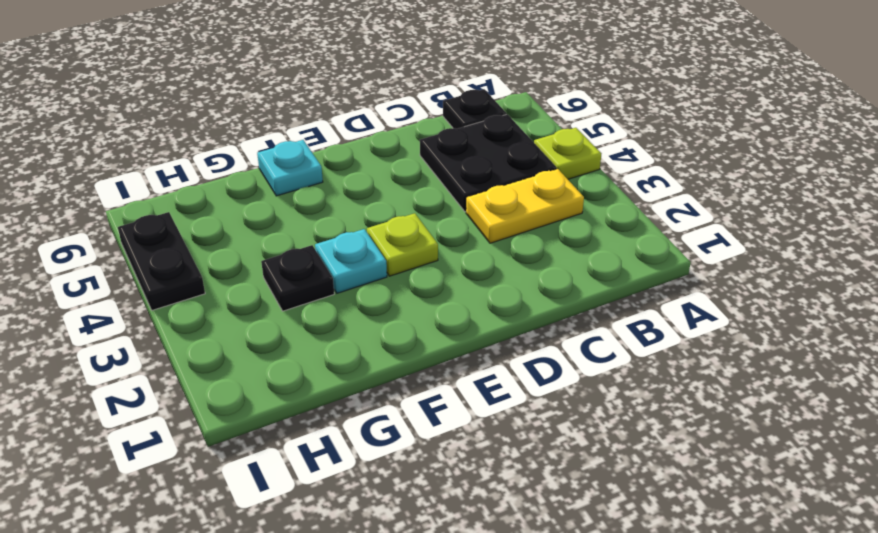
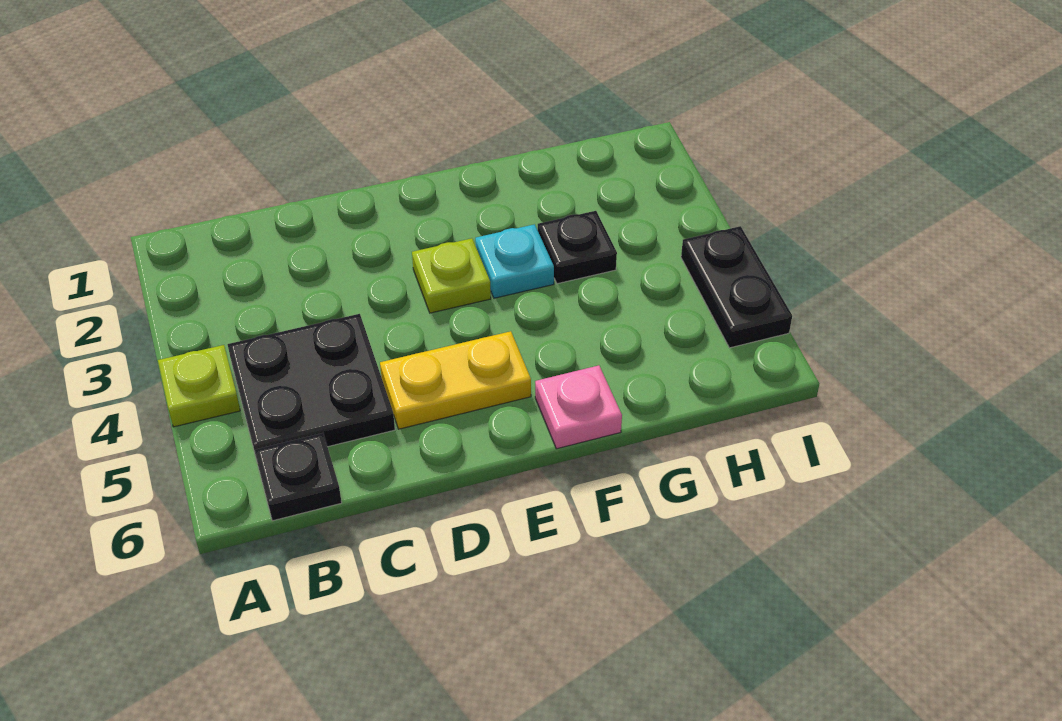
yellow plate B3:C3 level 1 -> yellow plate D5:E5 level 1
cyan plate F6 level 1 -> pink plate F6 level 1

